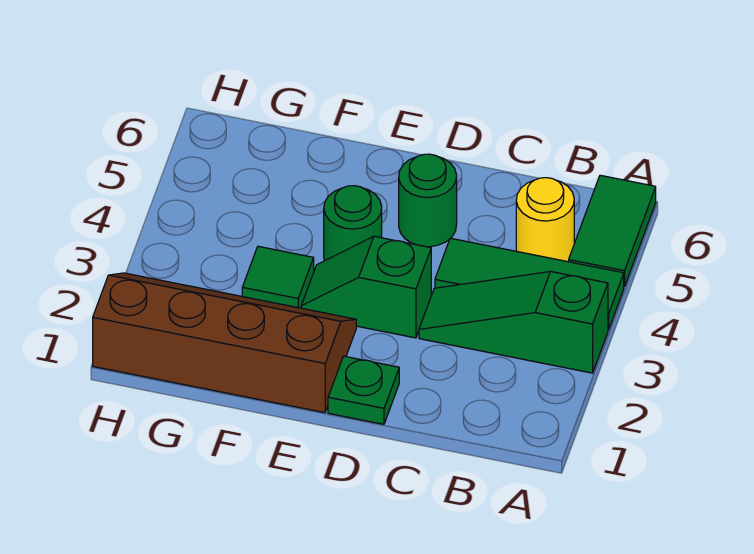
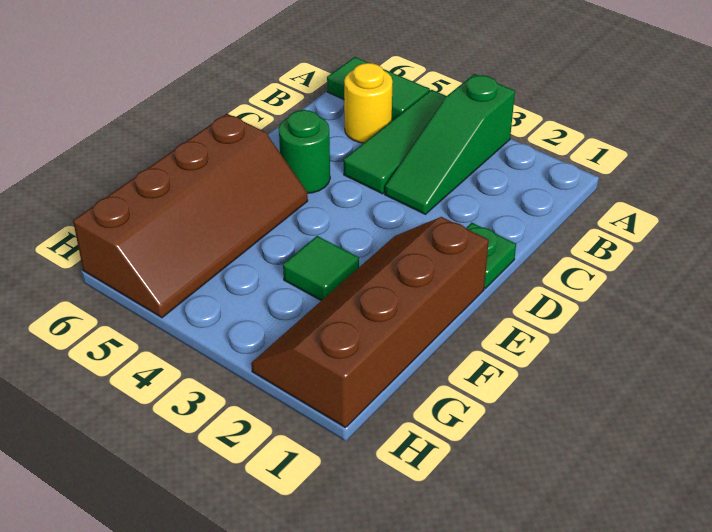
green slope D3:E3 level 1 top D -> none
green round brick E4 level 1 -> none
none -> brown slope E5:H6 level 1 top 6

